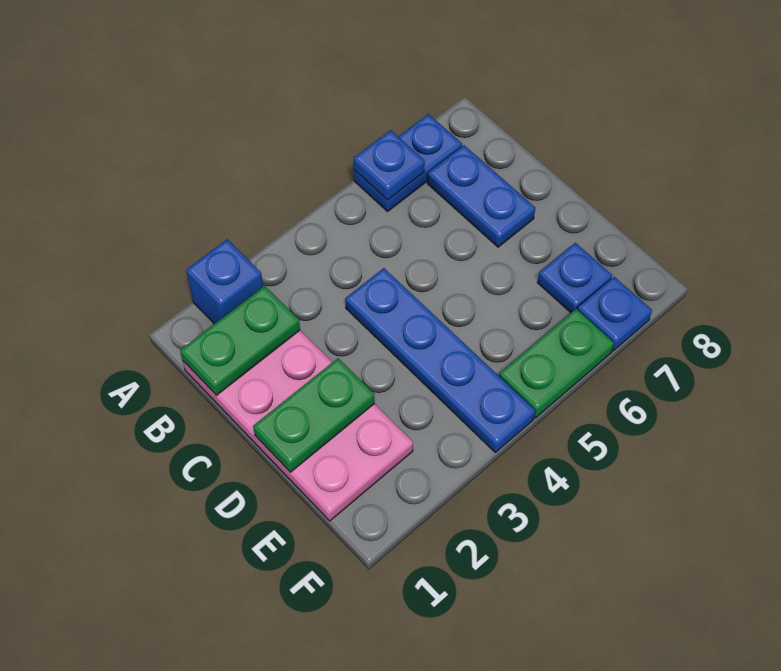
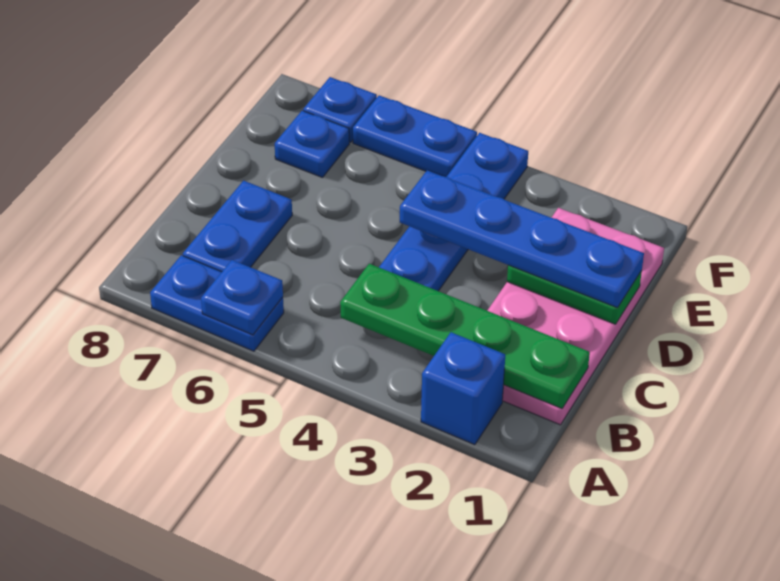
green plate B1:B2 level 2 -> green plate B1:B4 level 2
none -> blue plate D1:D4 level 3
green plate F5:F6 level 1 -> blue plate F5:F6 level 1

